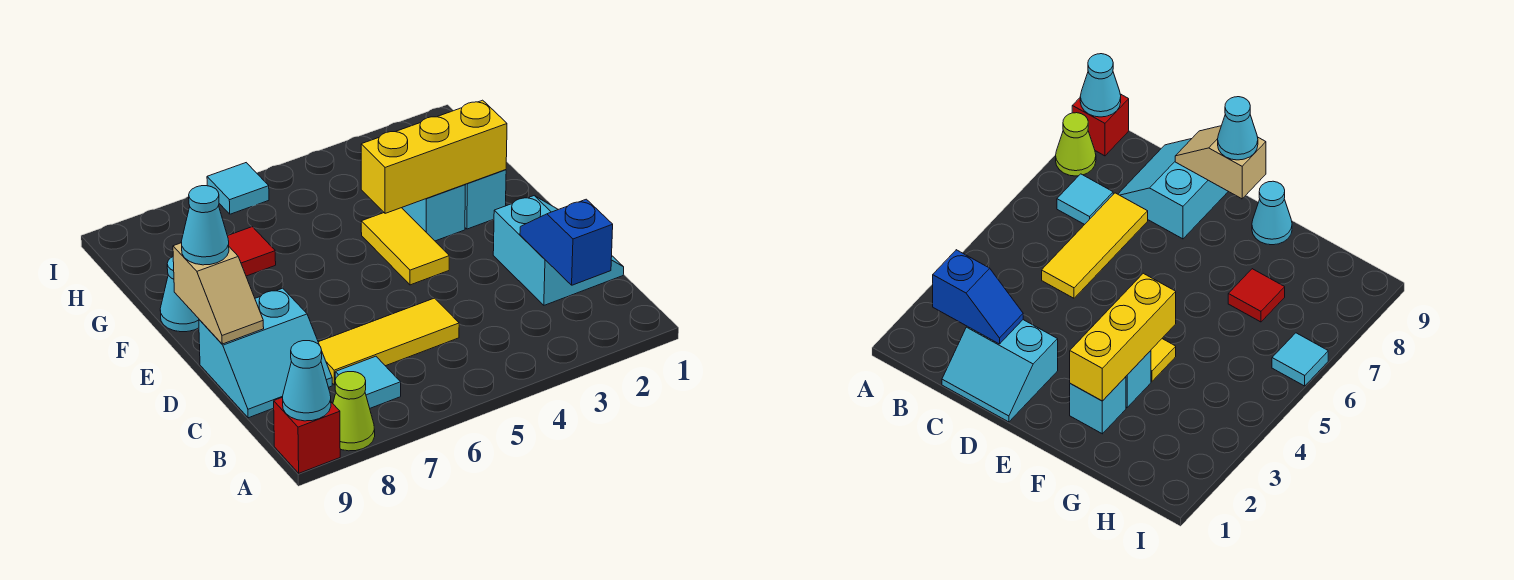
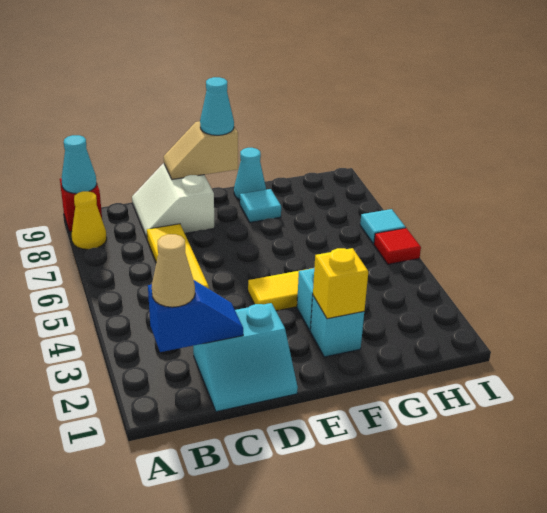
lime cone A8 level 1 -> yellow cone A8 level 1
none -> tan cone B2 level 3
cyan tile B7 level 1 -> cyan tile F8 level 1
cyan slope C8:D9 level 1 top D -> white slope C8:D9 level 1 top D
yellow brick F2:F4 level 2 -> yellow brick F2 level 2
red tile G7 level 1 -> red tile I5 level 1

